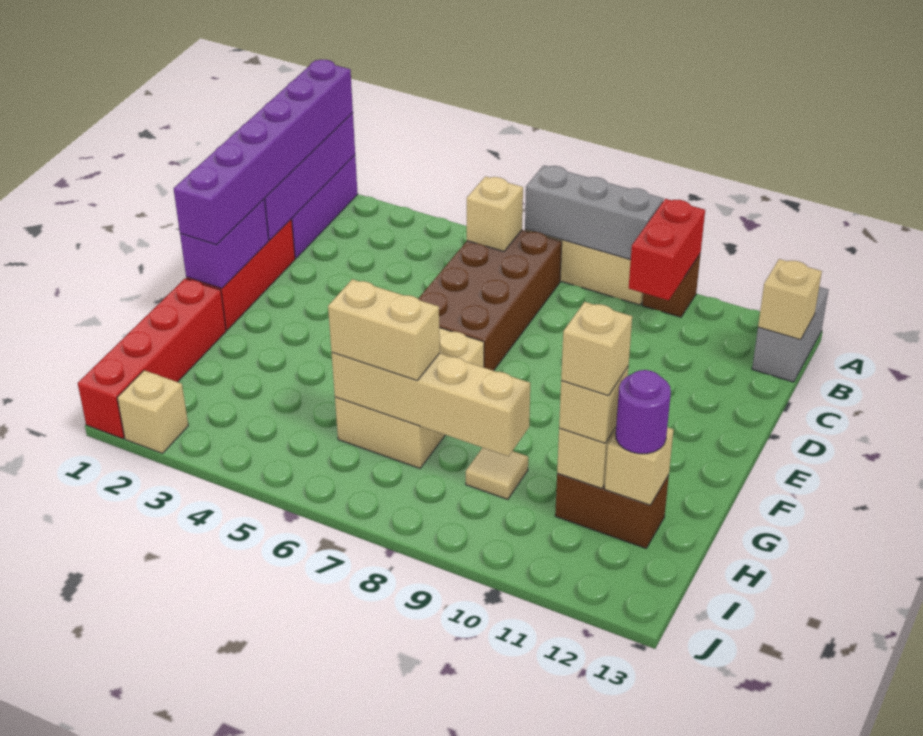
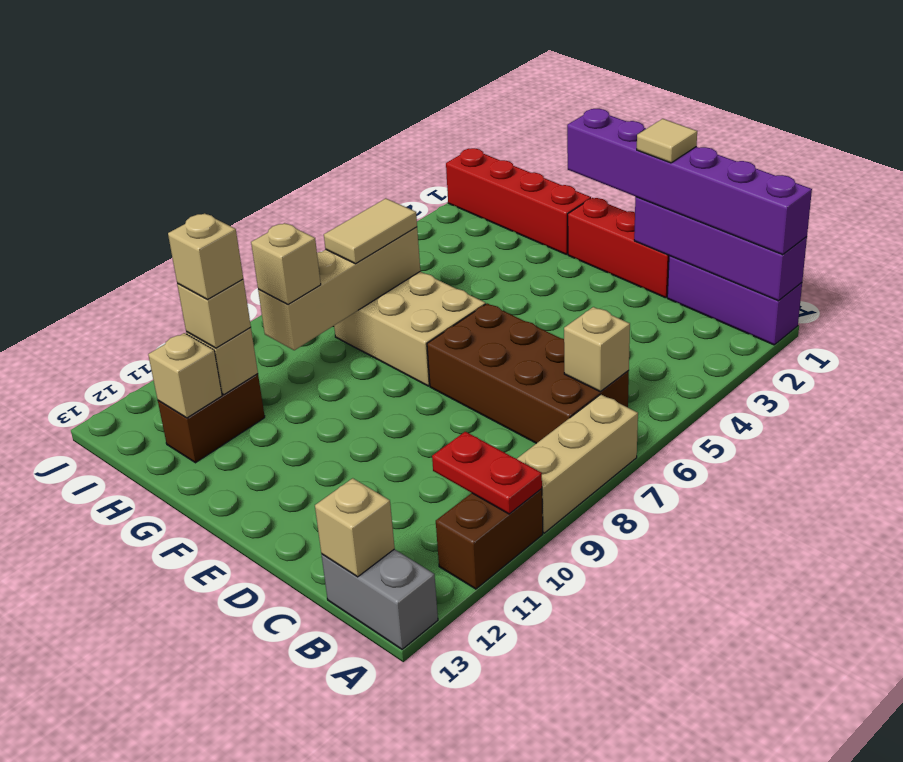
grey brick A7:A9 level 2 -> none
brown brick A10 level 1 -> brown brick A10:A11 level 1
red brick A10:B10 level 2 -> red plate A10:B10 level 2
purple brick E1:F1 level 2 -> none
tan brick H6:H7 level 3 -> tan tile H6:H7 level 3
tan tile H9 level 1 -> tan tile D1 level 4
purple round brick H12 level 3 -> none
tan brick J2 level 1 -> tan brick H9 level 3

